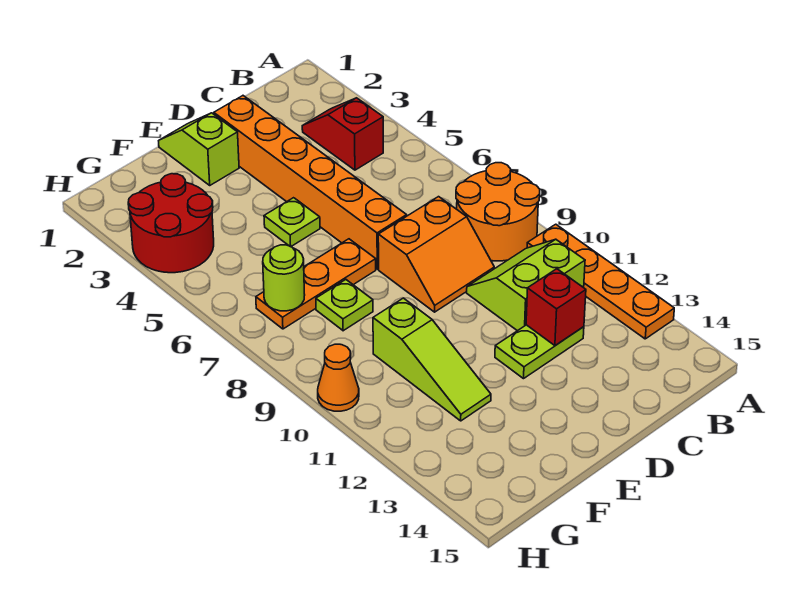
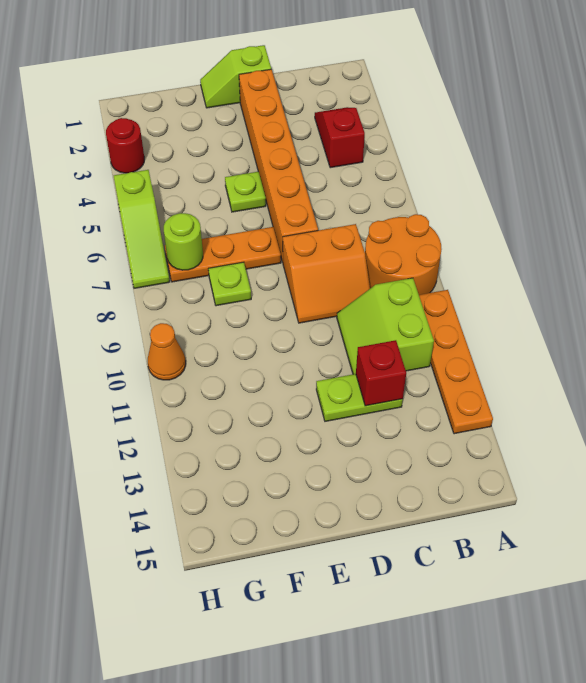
lime slope B10:C11 level 1 top 11 -> lime slope B10:C11 level 1 top B
lime slope E1:E2 level 1 top 2 -> lime slope D1:E1 level 1 top D
lime slope F10:F12 level 1 top 10 -> lime slope H5:H7 level 1 top 5
red round brick G3:H4 level 1 -> red round brick H3 level 1

